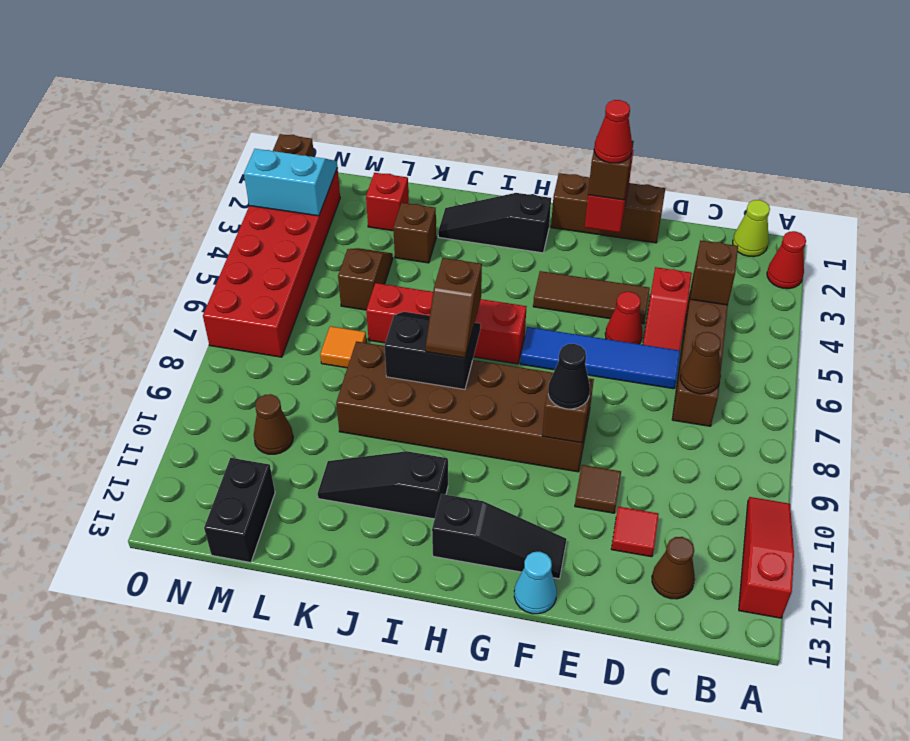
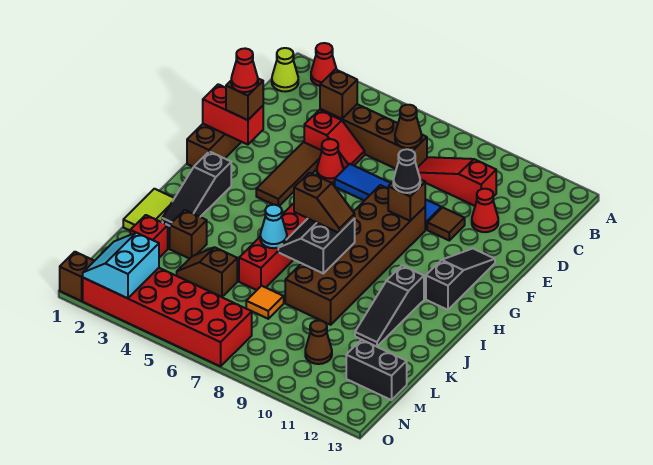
red slope A10:A12 level 1 top 12 -> red slope C8:C10 level 1 top 10
brown cone C12 level 1 -> none
blue tile D6:G6 level 1 -> blue tile E6:E9 level 1
red tile D11 level 1 -> red cone D11 level 1
cyan cone F13 level 1 -> cyan cone J6 level 2
none -> lime tile J1:K1 level 1

